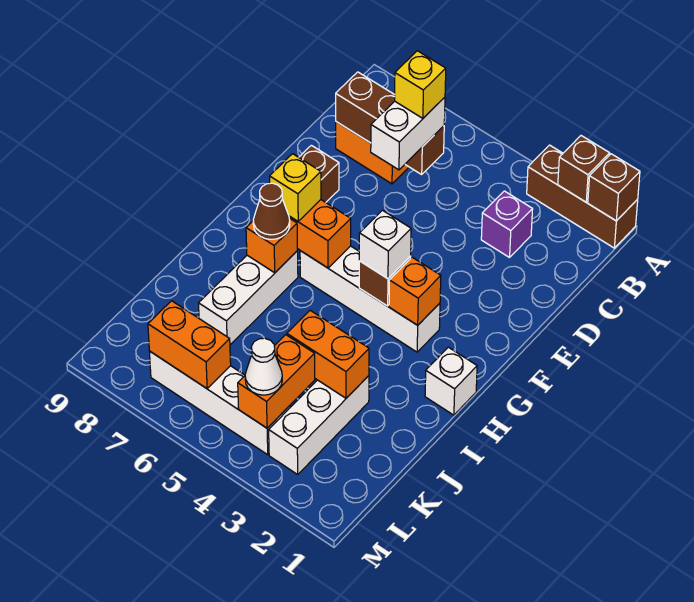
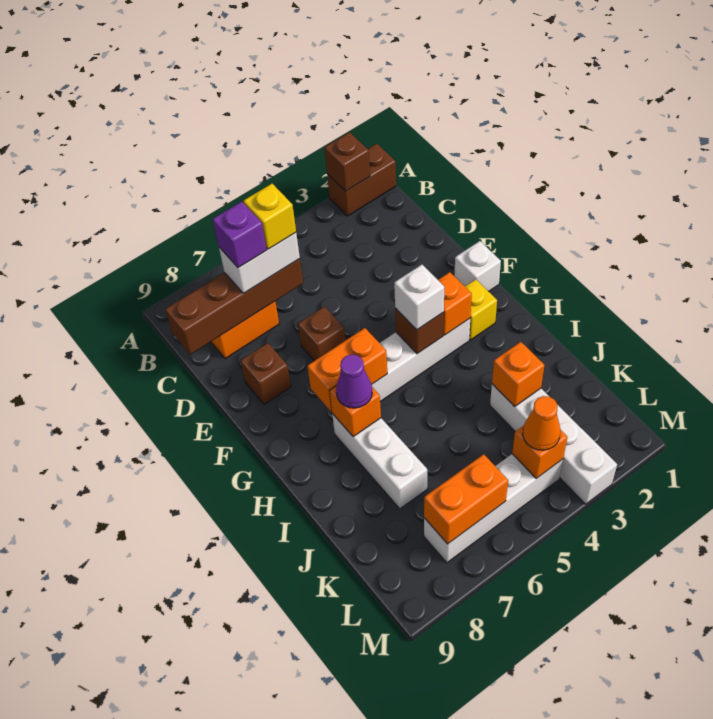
brown brick A1:A3 level 1 -> brown brick A1:A2 level 1
brown brick A1 level 2 -> brown brick E6 level 1
purple brick C3 level 1 -> purple brick C7 level 4
brown brick C6:C8 level 2 -> brown brick C6:C9 level 2
white brick C6:D6 level 3 -> white brick C6:C7 level 3
yellow brick G7 level 3 -> yellow brick G2 level 1
white brick H1 level 1 -> white brick F1 level 1
brown cone H7 level 3 -> purple cone H7 level 3
white brick J3:L3 level 1 -> white brick J3:M3 level 1
orange brick J3:J4 level 2 -> orange brick J3 level 2
orange brick K4:L4 level 2 -> orange brick L4 level 2
white cone L4 level 3 -> orange cone L4 level 3

